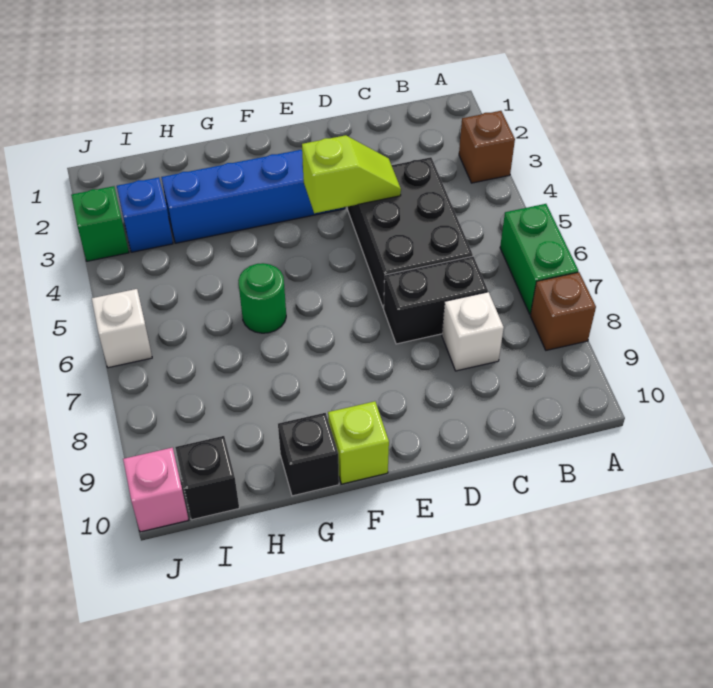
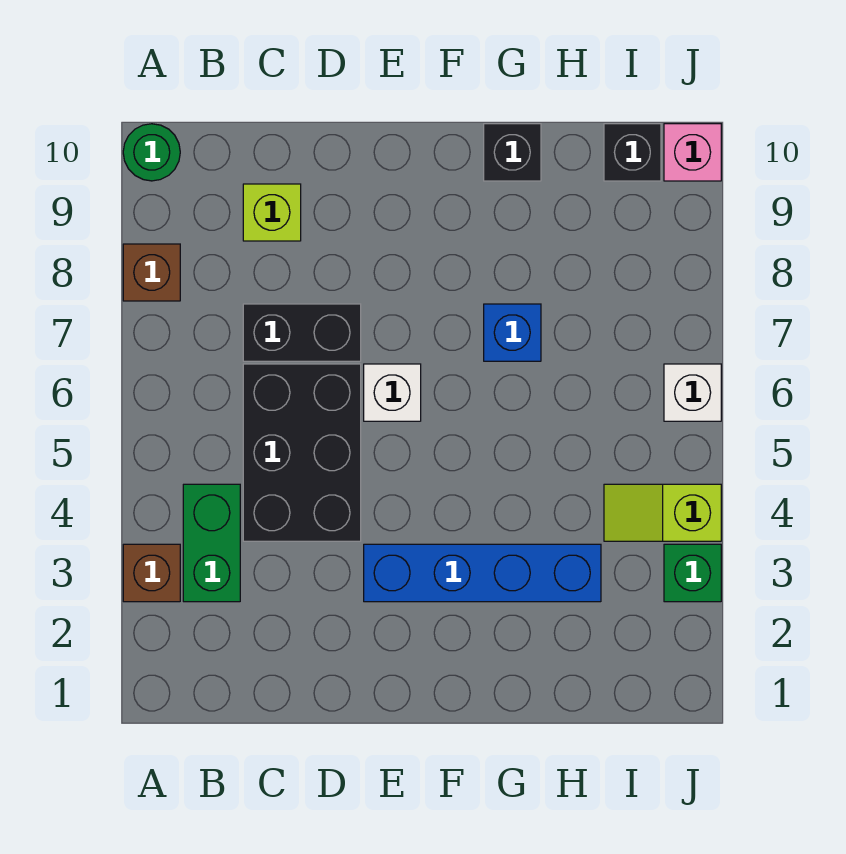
green brick A6:A7 level 1 -> green brick B3:B4 level 1
white brick C8 level 1 -> white brick E6 level 1
lime slope D4:E4 level 2 top E -> lime slope I4:J4 level 1 top J
lime brick F10 level 1 -> lime brick C9 level 1
green round brick G6 level 1 -> green round brick A10 level 1
blue brick I3 level 1 -> blue brick G7 level 1

